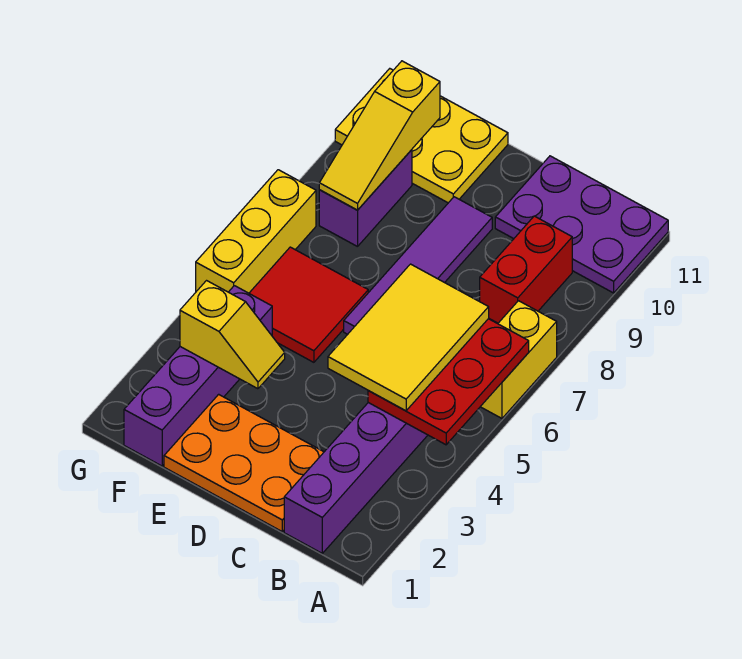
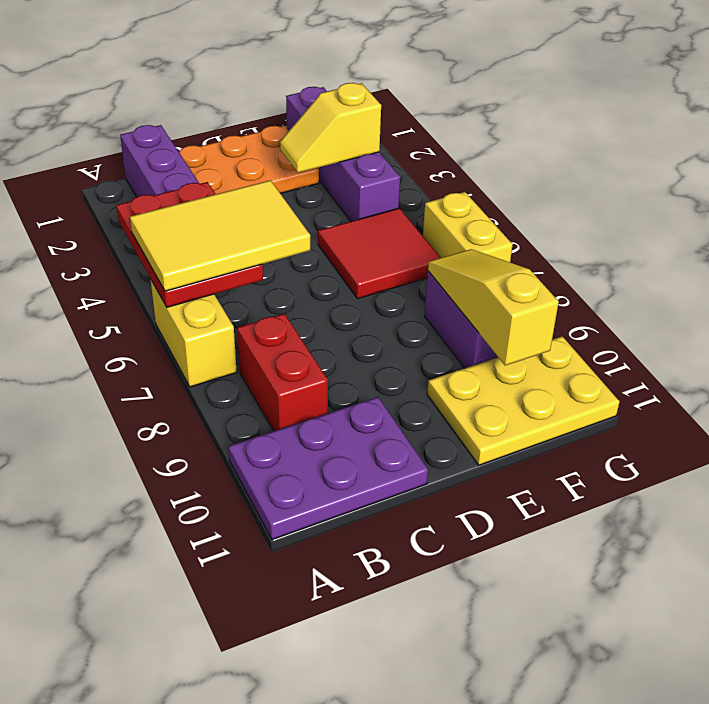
yellow tile B4:C6 level 3 -> yellow tile A5:C6 level 3
purple tile D6:D9 level 1 -> none
yellow brick G5:G7 level 1 -> yellow brick G6:G7 level 1

